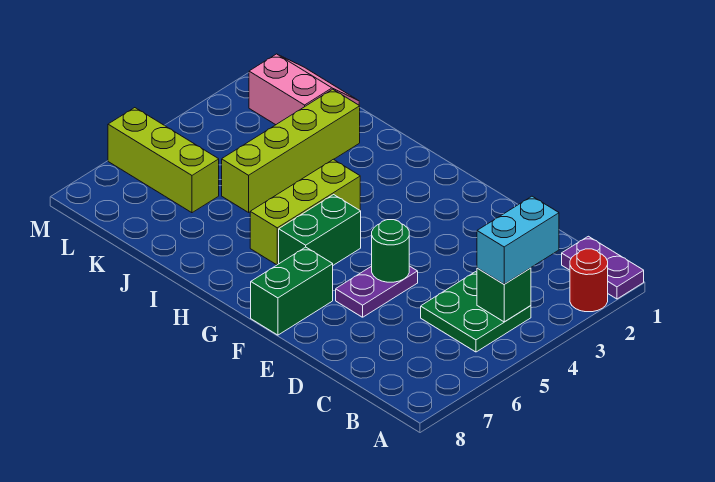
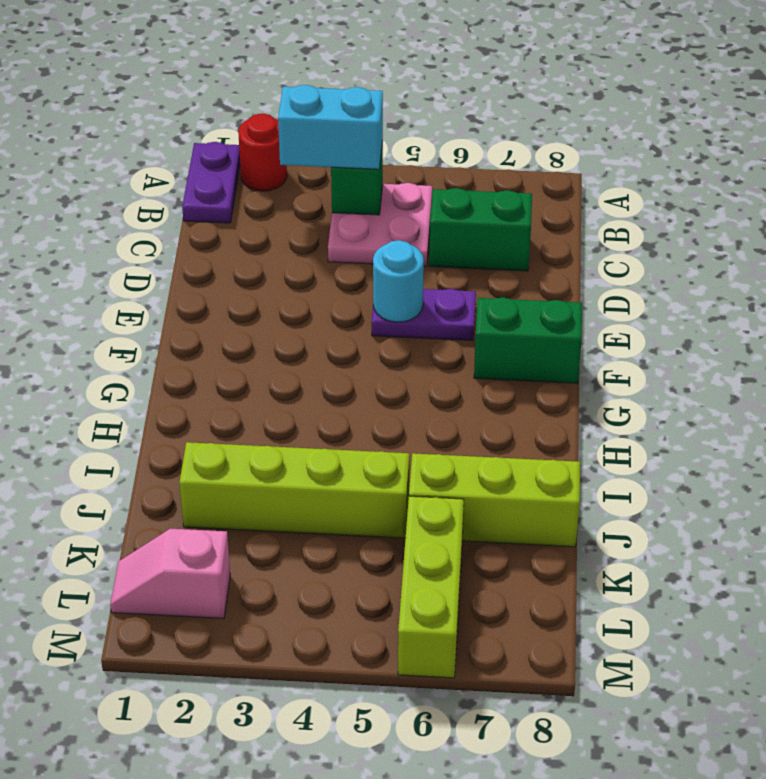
green plate B4:C5 level 1 -> pink plate B4:C5 level 1
green round brick E5 level 2 -> cyan round brick E5 level 2
green brick G5:G6 level 1 -> green brick C6:C7 level 1
lime brick H4:H6 level 1 -> lime brick J6:J8 level 1
pink slope K1:L2 level 1 top 2 -> pink slope L1:L2 level 1 top 2

